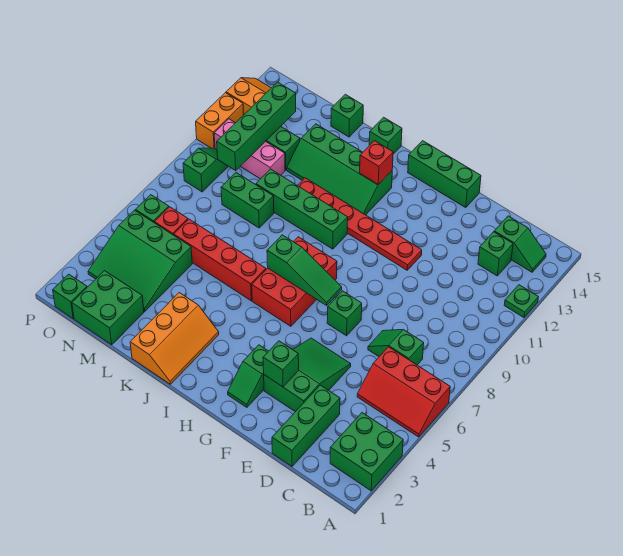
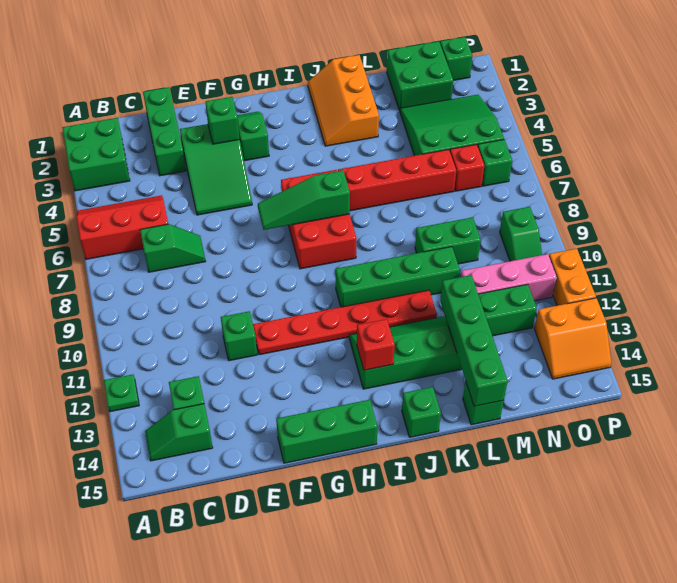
green brick F7 level 1 -> green brick E11 level 1
green brick N10:N13 level 2 -> green brick L12:L15 level 2

